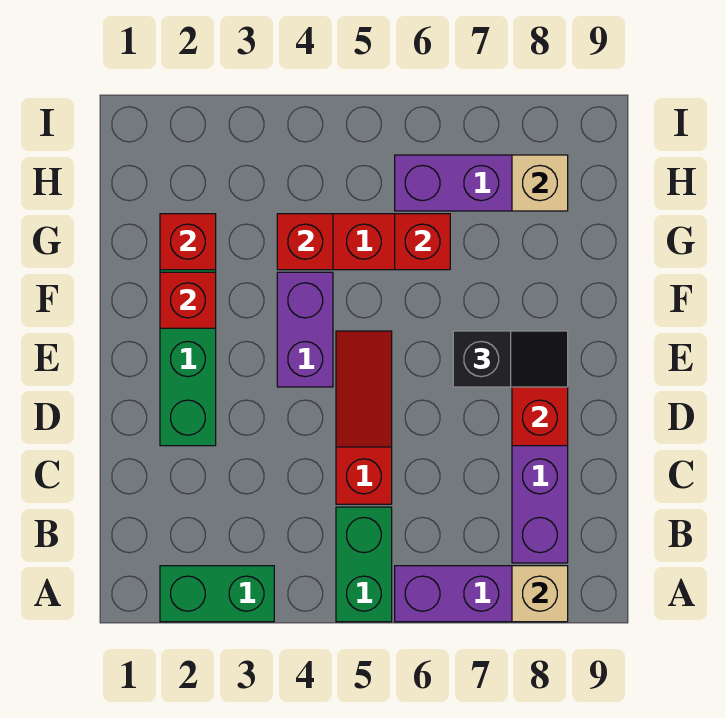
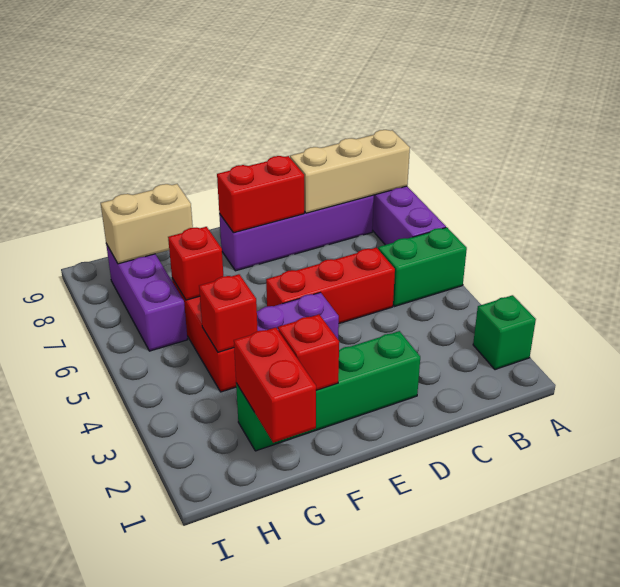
green brick A2:A3 level 1 -> green brick A2 level 1
tan brick A8 level 2 -> tan brick A8:C8 level 2
red slope C5:E5 level 1 top C -> red brick C5:E5 level 1
black slope E7:E8 level 3 top 7 -> none
red brick G2 level 2 -> red brick G1:G2 level 2
tan brick H8 level 2 -> tan brick G8:H8 level 2

